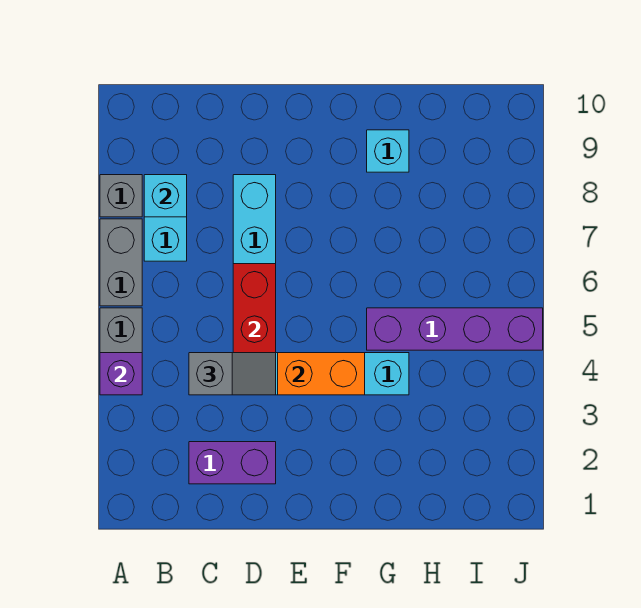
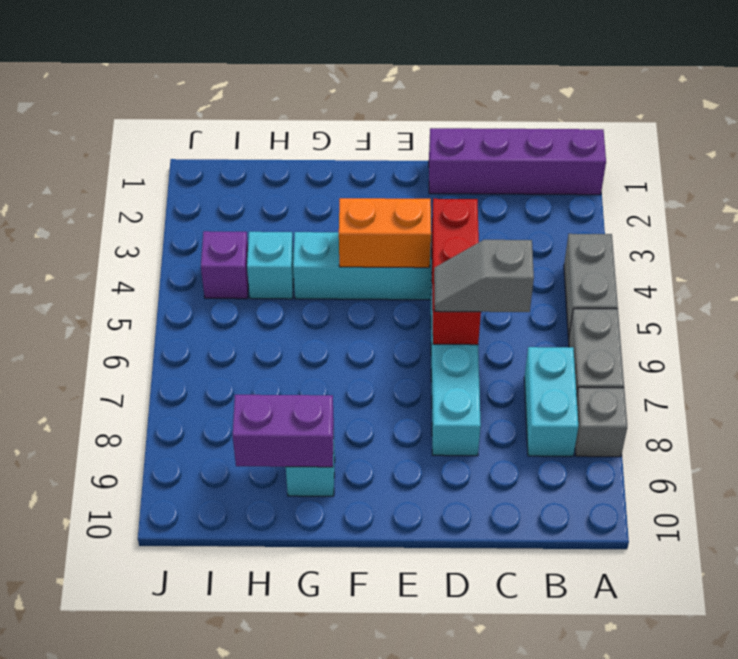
purple brick A4 level 2 -> purple brick I4 level 1
cyan brick B8 level 2 -> cyan brick H4 level 1
purple brick C2:D2 level 1 -> purple brick G9:H9 level 2
grey slope C4:D4 level 3 top C -> grey slope C6:D6 level 3 top C
purple brick G5:J5 level 1 -> purple brick A1:D1 level 1

